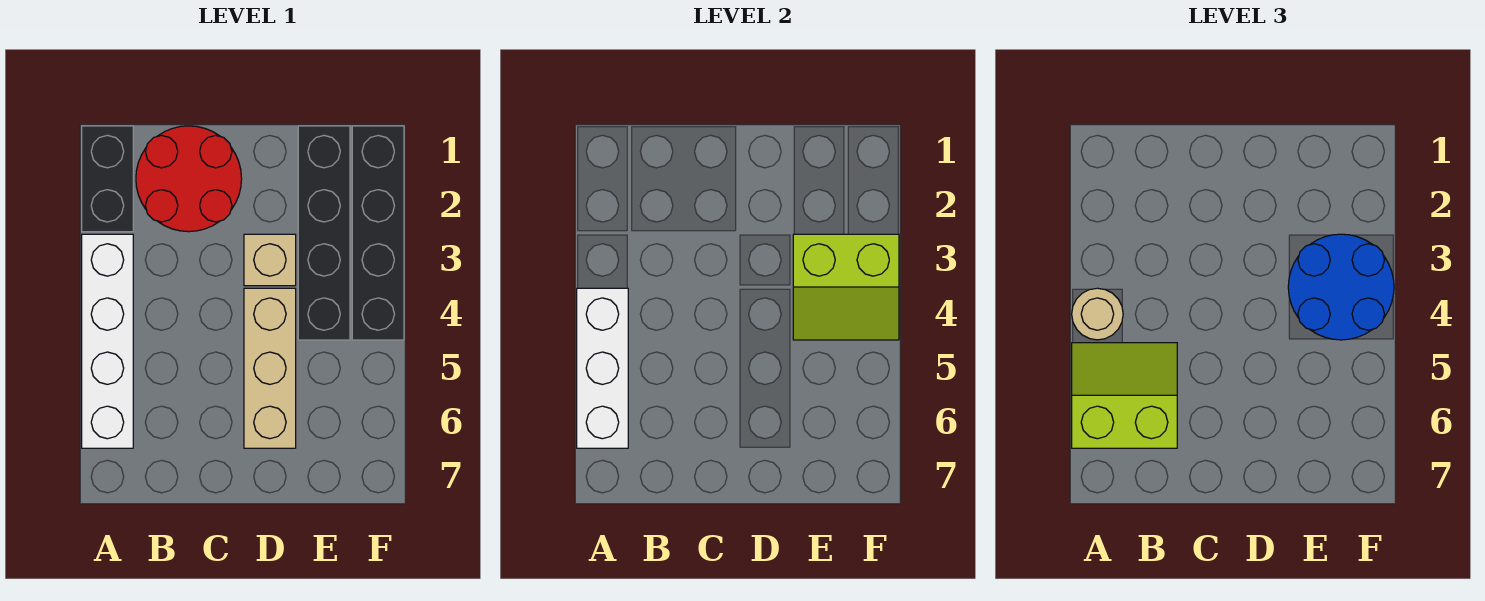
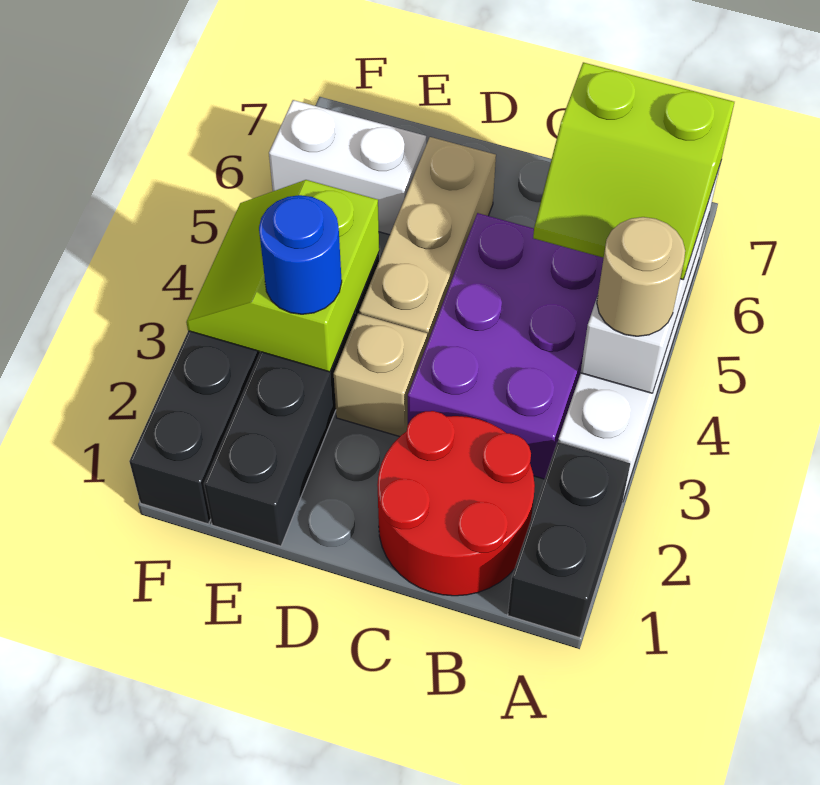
none -> purple brick B3:C5 level 1
lime slope E3:F4 level 2 top 3 -> lime slope E3:F4 level 2 top E
blue round brick E3:F4 level 3 -> blue round brick E3 level 3
none -> white brick E6:F6 level 1

